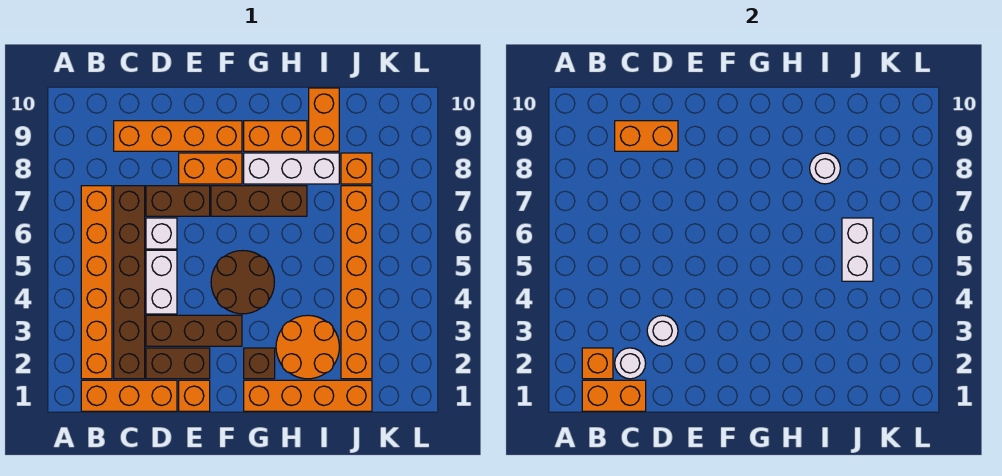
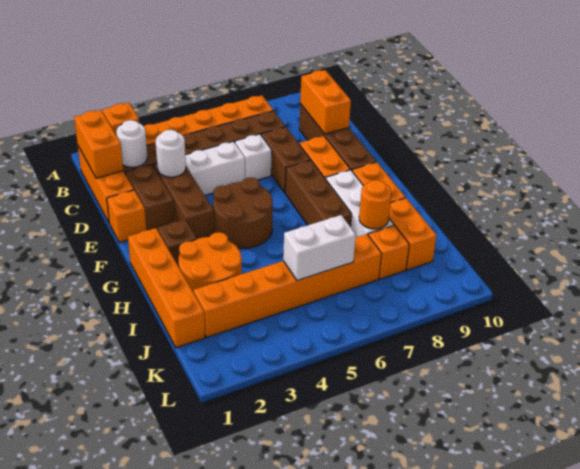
orange brick C9:F9 level 1 -> brown brick C9:F9 level 1
white round brick I8 level 2 -> orange round brick I8 level 2
orange brick I9:I10 level 1 -> orange brick I9:J9 level 1

